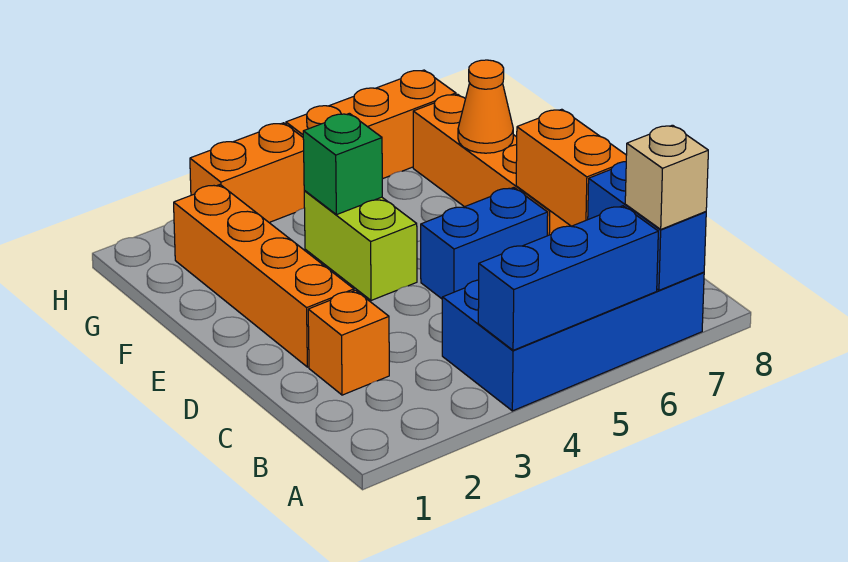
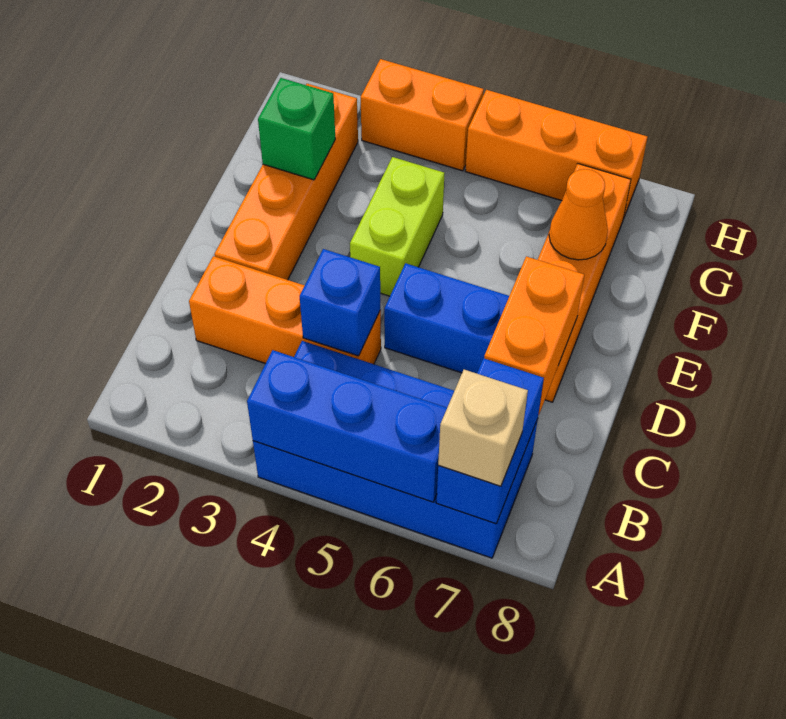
orange brick C2 level 1 -> orange brick C2:C4 level 1
none -> blue brick C4 level 2
green brick F4 level 2 -> green brick F2 level 2

